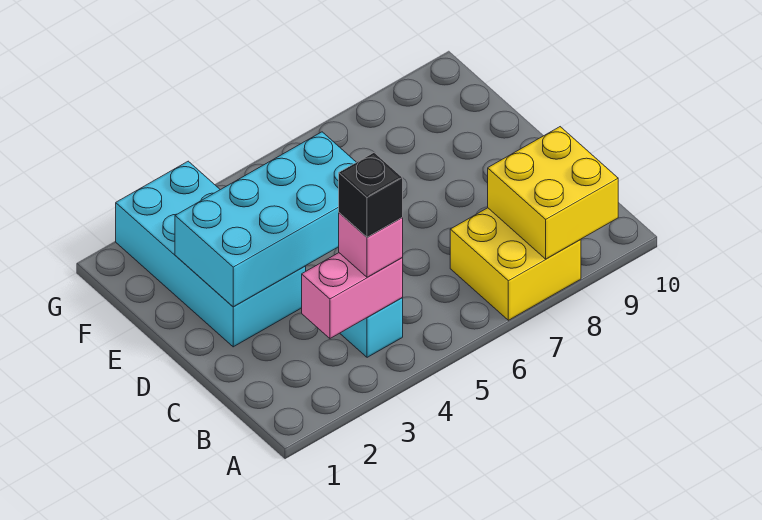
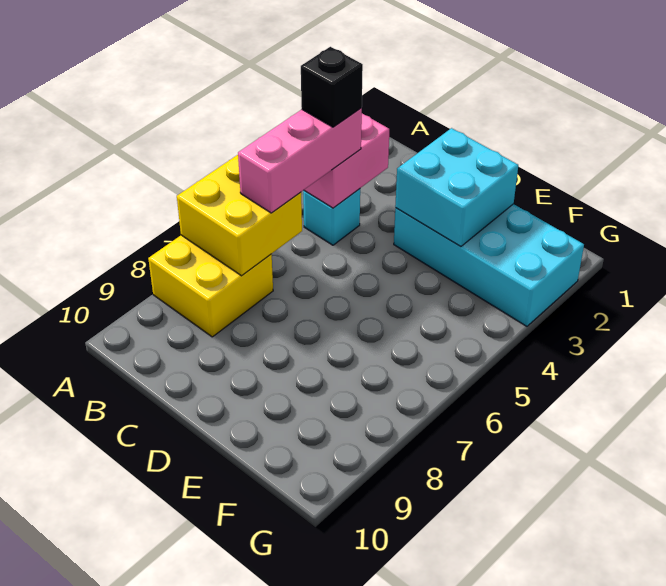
yellow brick A8:B9 level 2 -> yellow brick A6:B7 level 2
pink brick B4 level 3 -> pink brick B4:B6 level 3
cyan brick D2:E5 level 2 -> cyan brick D2:E3 level 2

